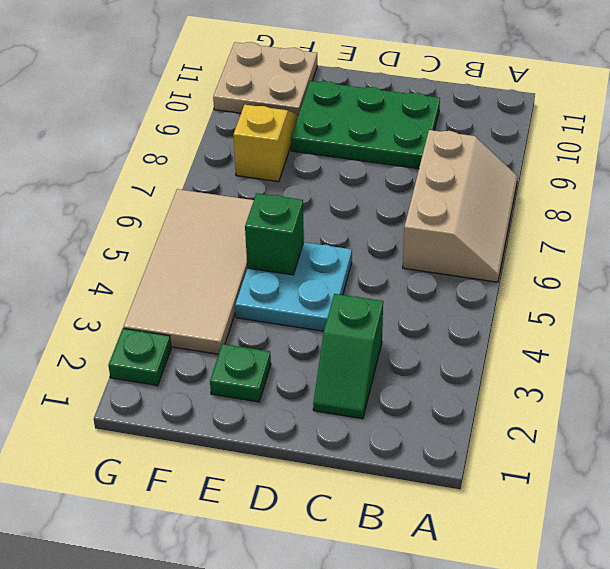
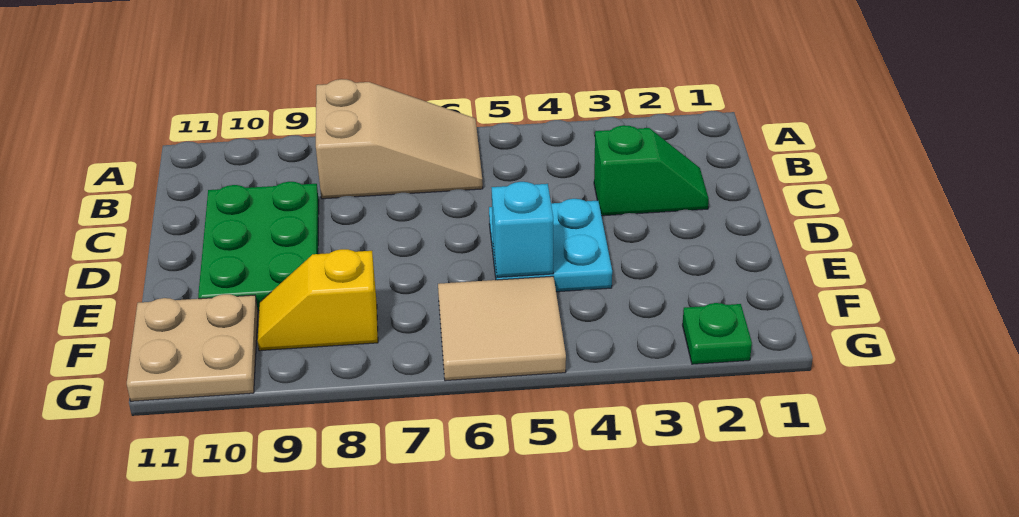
tan slope A6:B8 level 1 top B -> tan slope A6:B8 level 1 top 8
green plate E2 level 1 -> none
green brick E5 level 2 -> cyan brick E5 level 2
tan tile F3:G6 level 1 -> tan tile F5:G6 level 1

